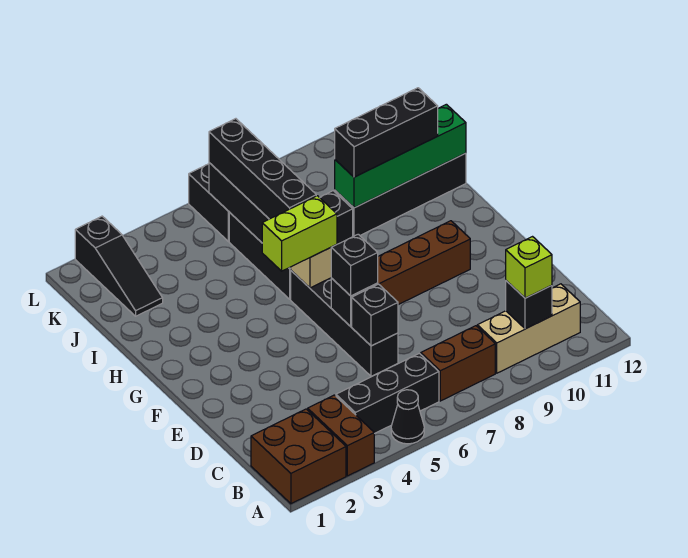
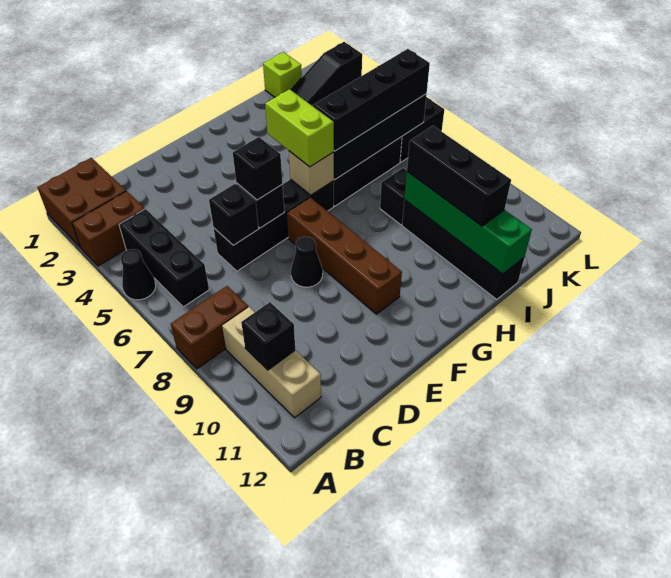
brown brick B7:B8 level 1 -> brown brick A8:B8 level 1
lime brick B10 level 3 -> lime brick J1 level 1
none -> black cone E8 level 1

